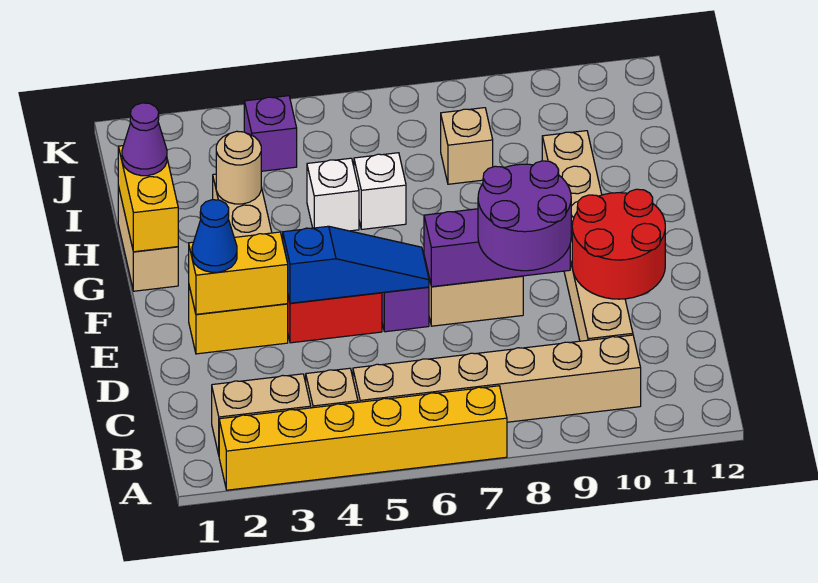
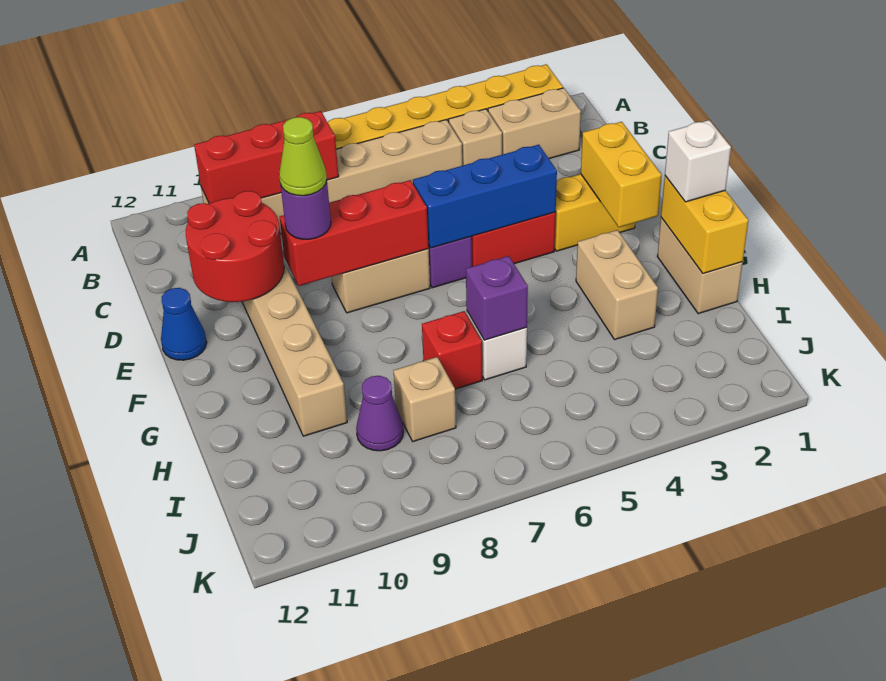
none -> red brick B8:B10 level 2
purple round brick D8:E9 level 3 -> purple round brick E9 level 3
yellow brick E2:E3 level 2 -> yellow brick E2:F2 level 2
blue cone E2 level 3 -> blue cone E12 level 1
blue slope E4:E6 level 2 top 4 -> blue brick E4:E6 level 2
purple brick E7:E9 level 2 -> red brick E7:E9 level 2
none -> lime cone E9 level 4
purple cone H1 level 3 -> purple cone I9 level 1
tan round brick H3 level 2 -> none
white brick H5 level 1 -> white brick G1 level 3
none -> red brick H7 level 1
purple brick J4 level 1 -> purple brick H6 level 2

